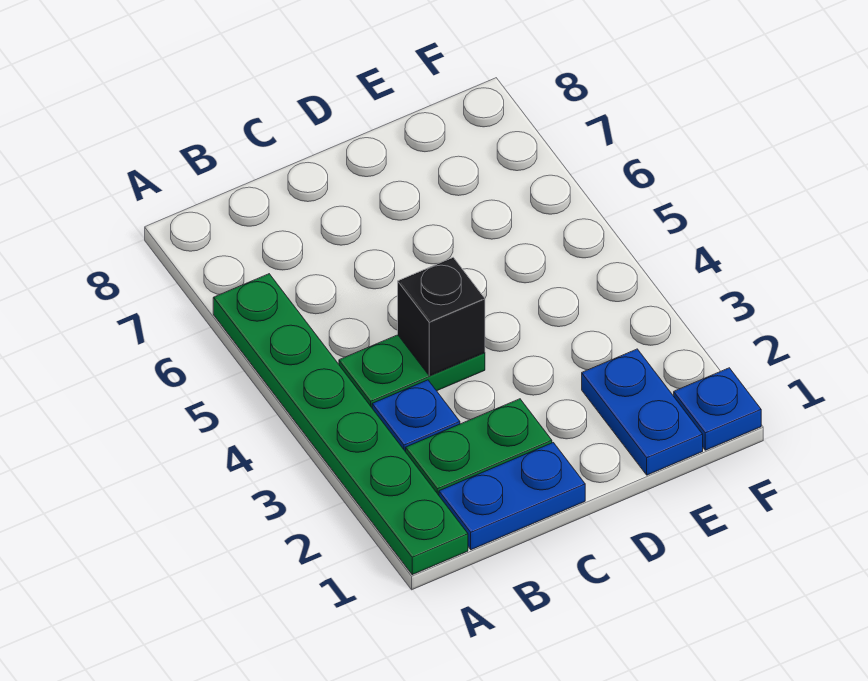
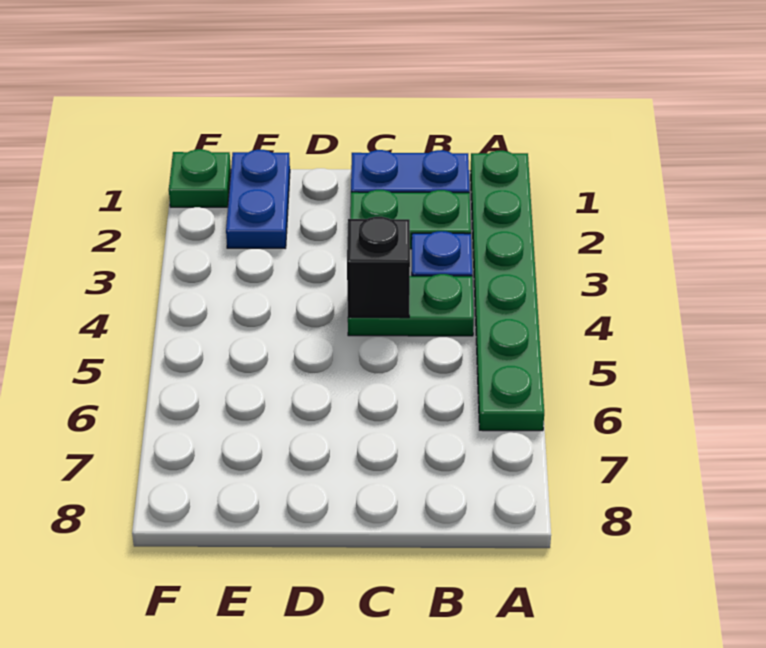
blue plate F1 level 1 -> green plate F1 level 1

